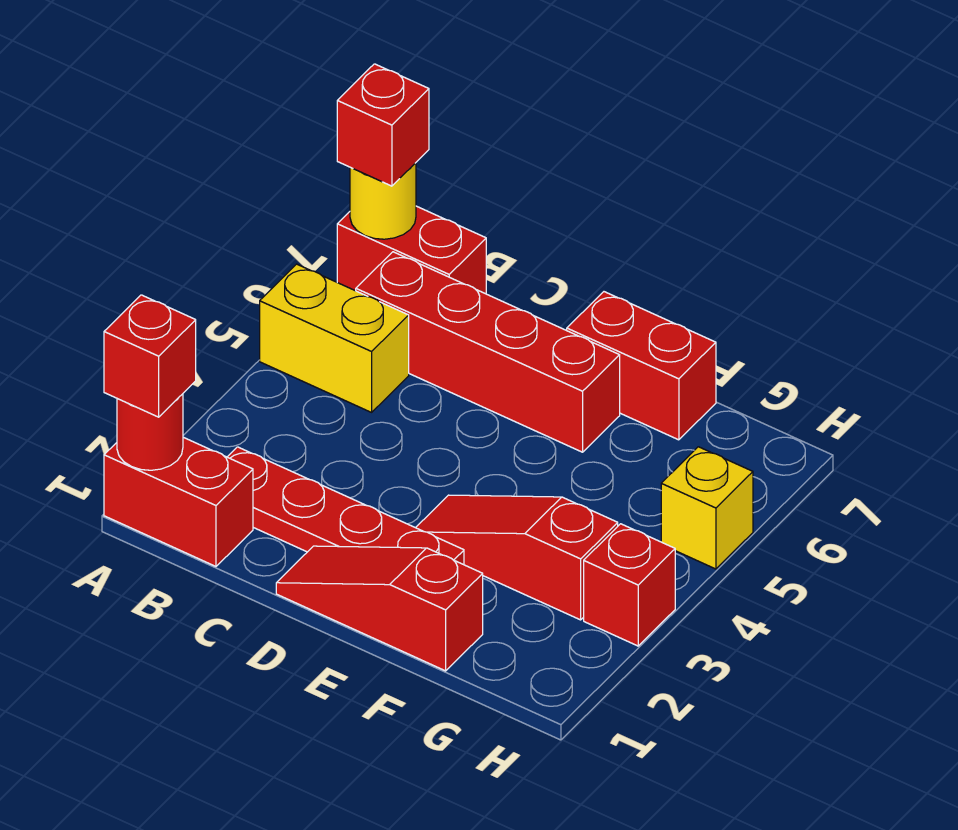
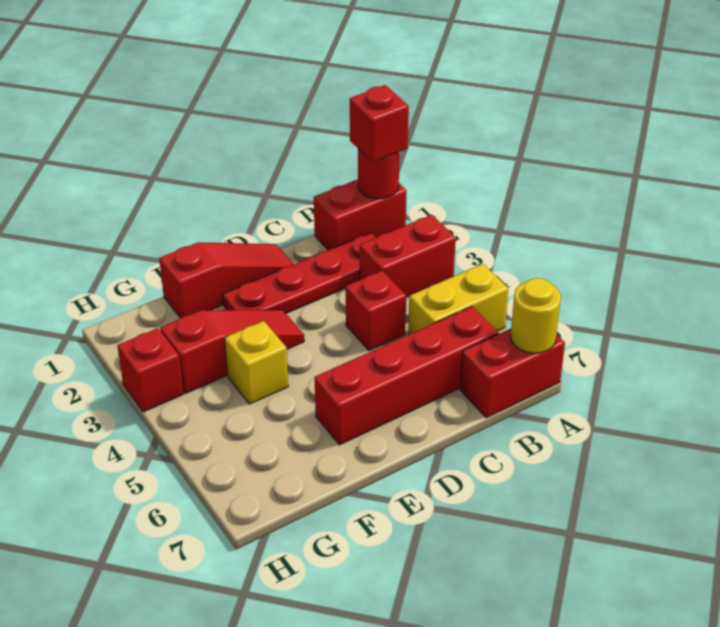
red brick A7 level 3 -> red brick C4 level 1
red brick E7:F7 level 1 -> red brick A3:B3 level 1
yellow brick H5 level 1 -> yellow brick F4 level 1

